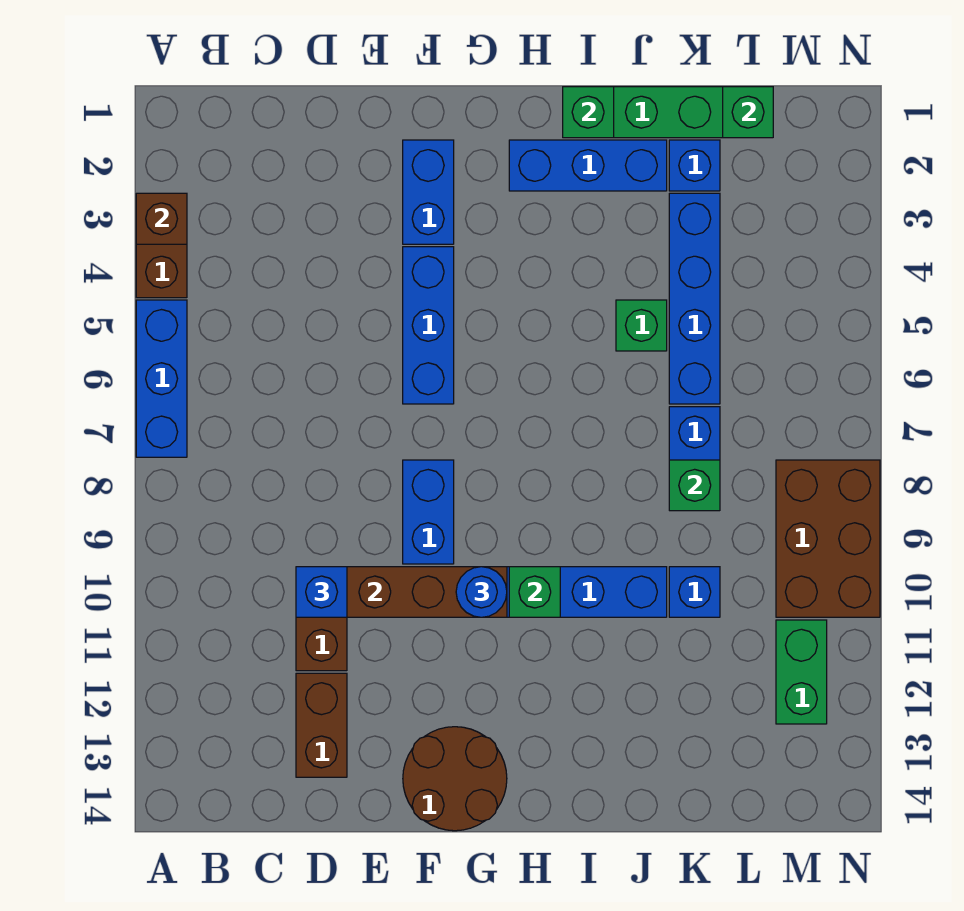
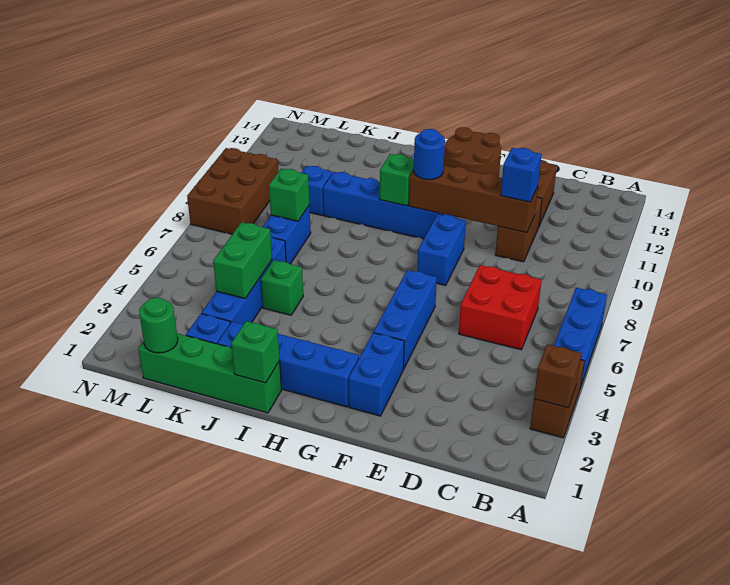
none -> red brick C6:D7 level 1
blue brick H2:J2 level 1 -> blue brick G2:J2 level 1
green brick L1 level 2 -> green round brick L1 level 2
green brick M11:M12 level 1 -> green brick K4:K5 level 2

